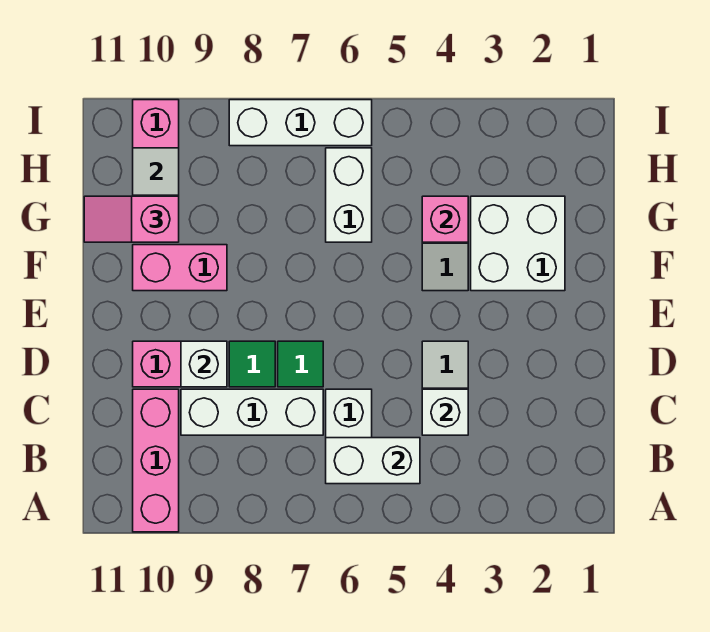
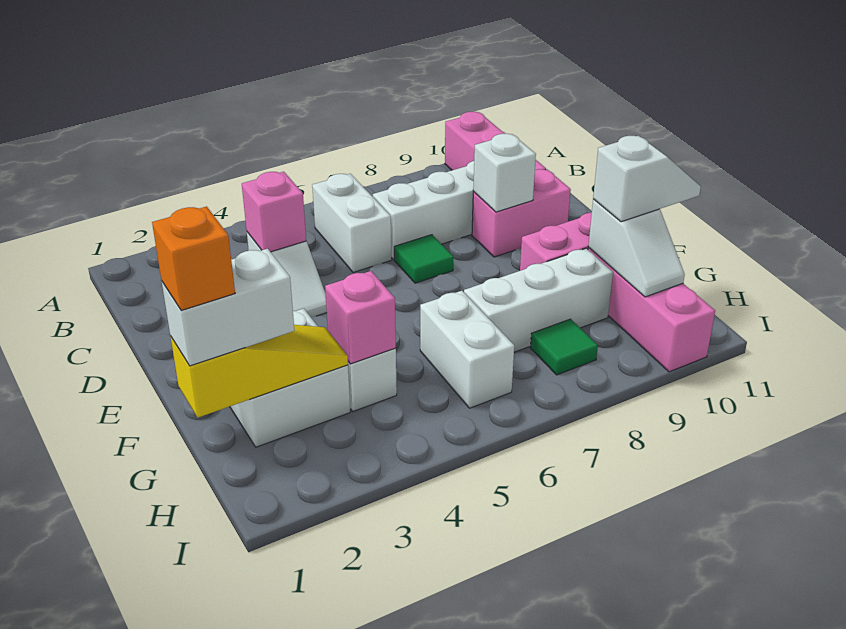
white brick B5:B6 level 2 -> white brick G1:G2 level 3
white brick C4 level 2 -> pink brick C4 level 2
green tile D8 level 1 -> green tile H8 level 1
none -> yellow slope G1:G3 level 2 top 1
none -> orange brick G1 level 4
pink slope G10:G11 level 3 top 10 -> white slope G10:G11 level 3 top 10
white brick I6:I8 level 1 -> white brick G7:G9 level 1

